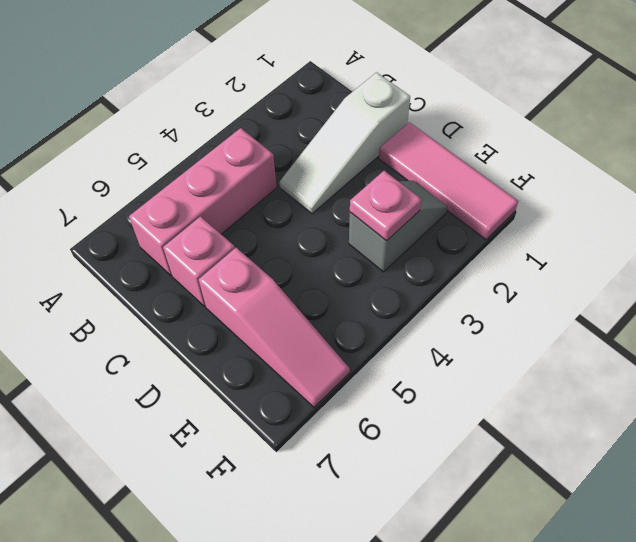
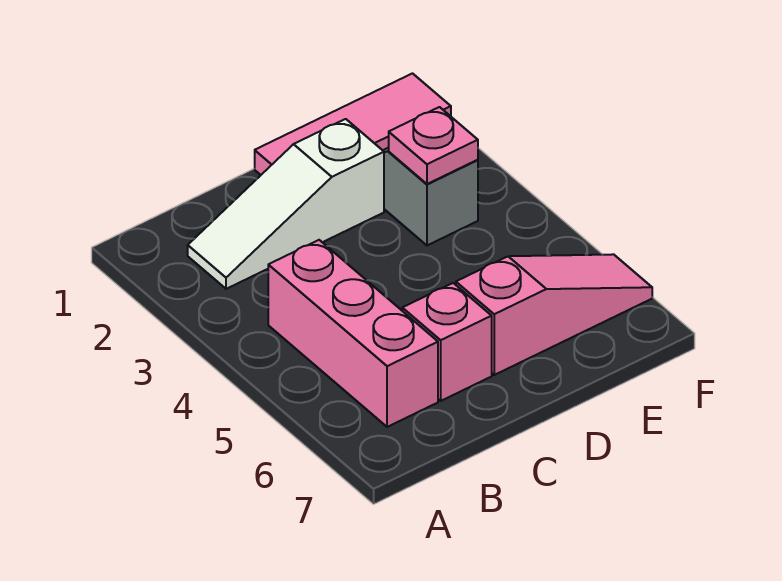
white slope C1:C3 level 1 top 1 -> white slope B2:D2 level 1 top D

